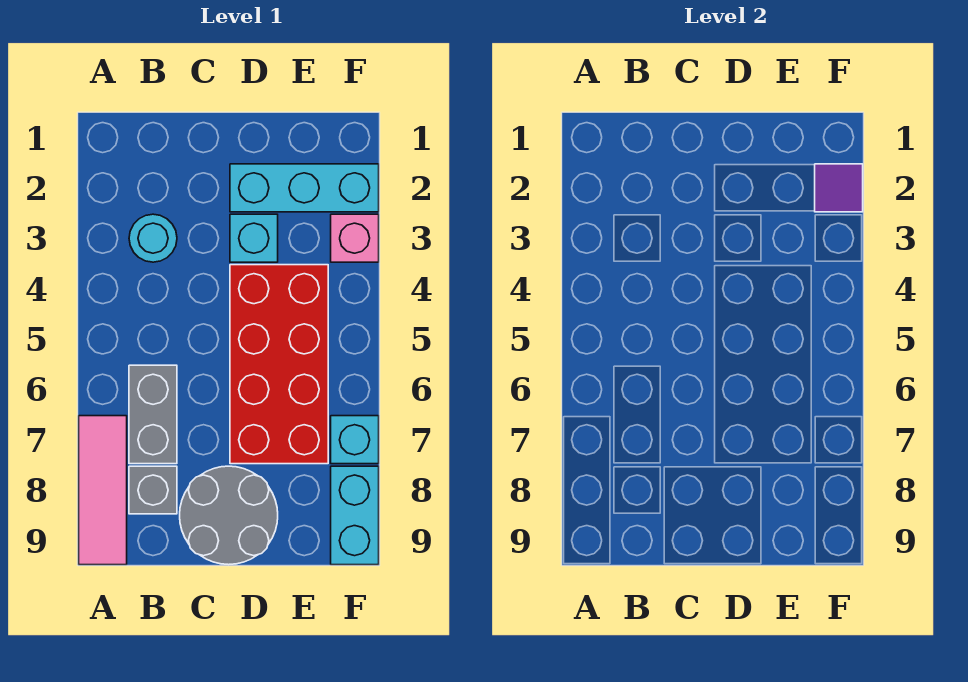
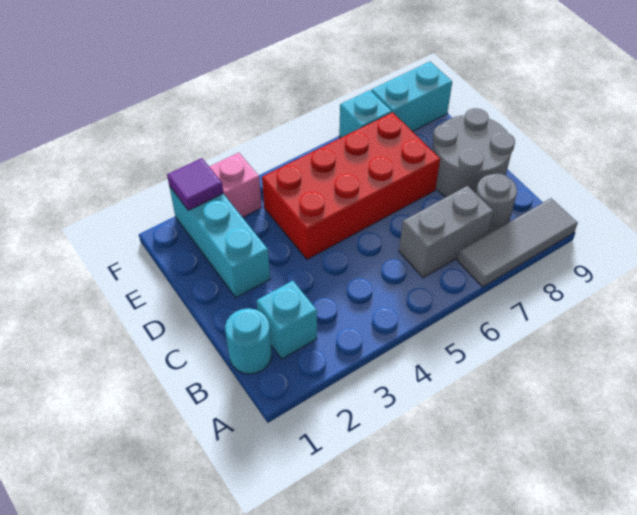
pink tile A7:A9 level 1 -> grey tile A7:A9 level 1
cyan round brick B3 level 1 -> cyan round brick B1 level 1
grey brick B8 level 1 -> grey round brick B8 level 1
cyan brick D3 level 1 -> cyan brick B2 level 1

